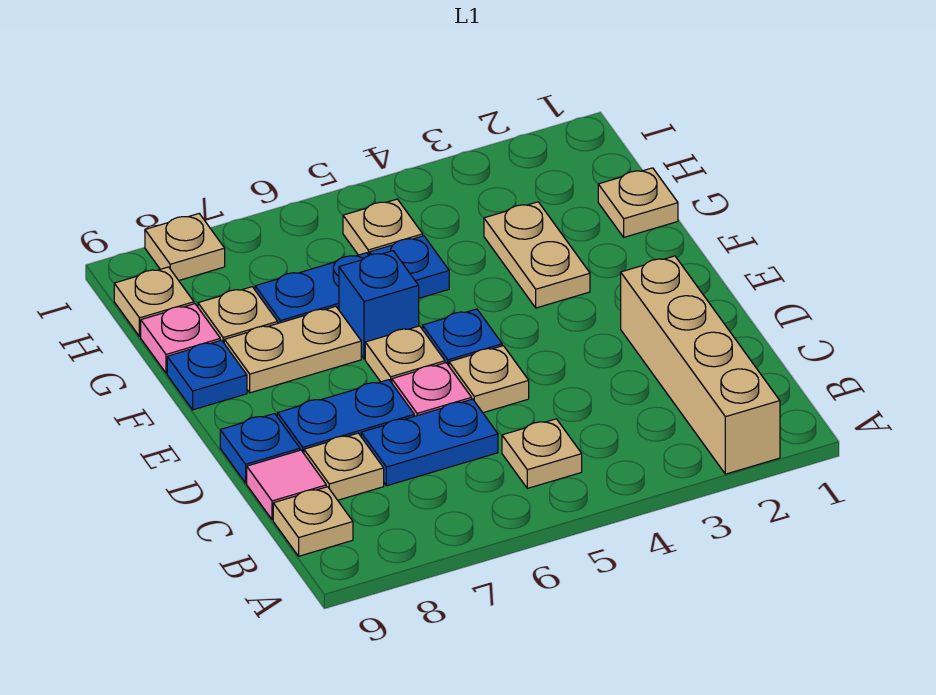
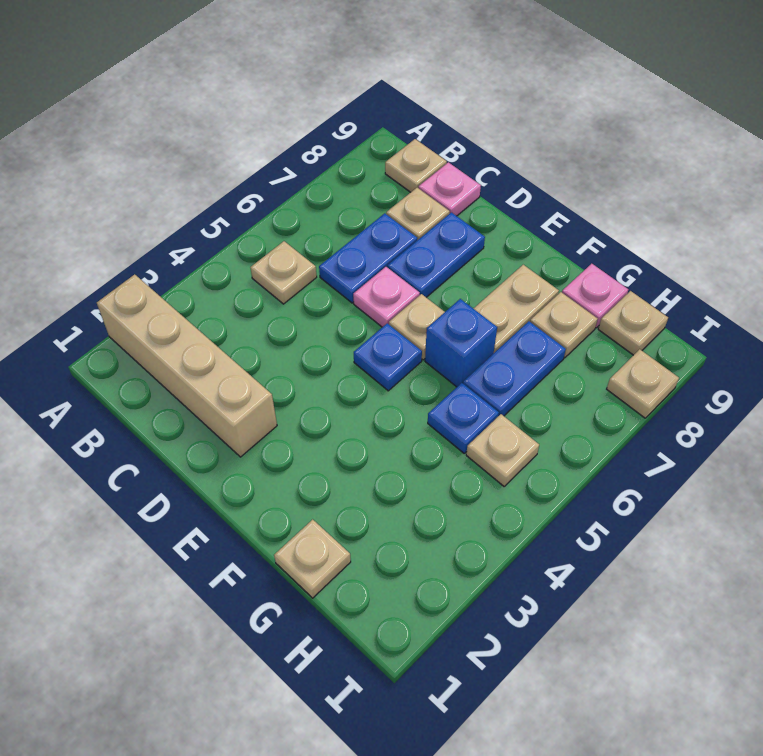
pink tile C9 level 1 -> pink plate C9 level 1
tan plate D5 level 1 -> none
blue plate D9 level 1 -> none
tan plate F3:G3 level 1 -> none
blue plate F9 level 1 -> none

